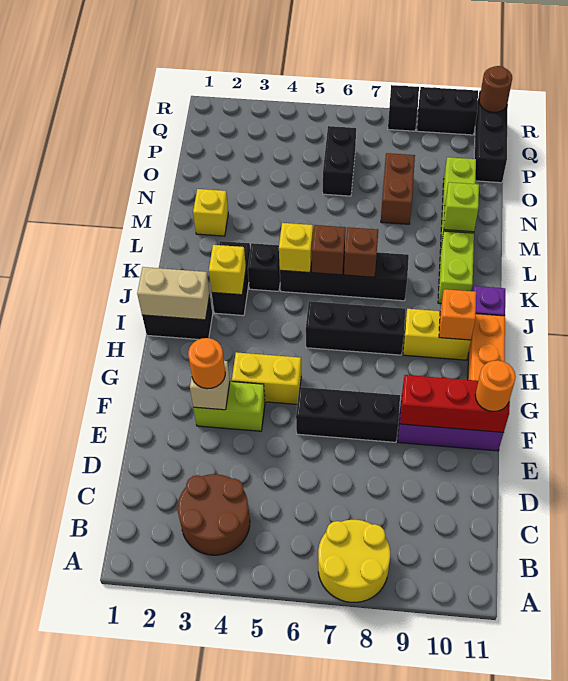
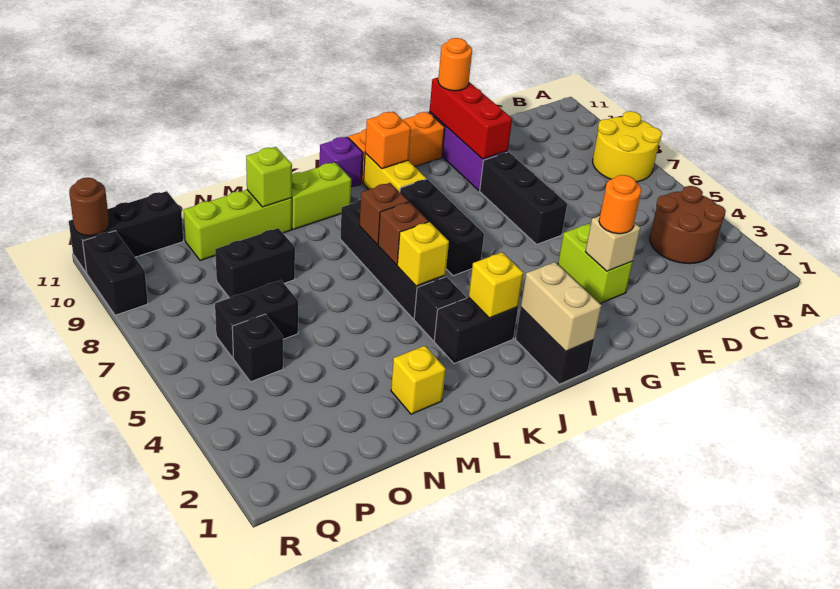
yellow brick G4:G5 level 1 -> none
brown brick N8:O8 level 1 -> black brick N8:O8 level 1
black brick R8 level 1 -> black brick P5 level 1

